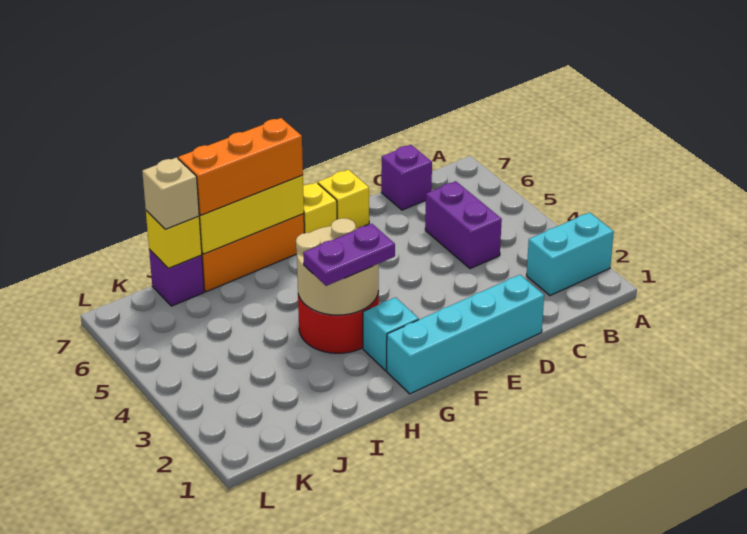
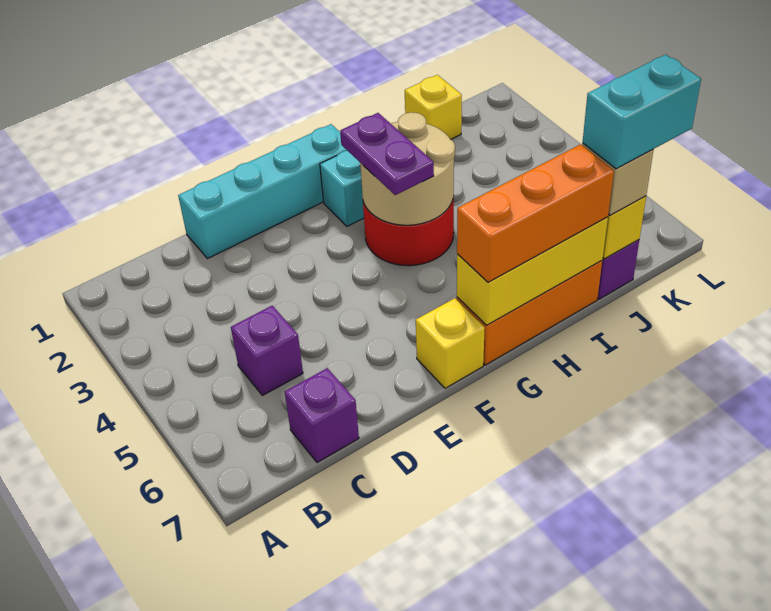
cyan brick A2:B2 level 1 -> cyan brick J7:K7 level 4
purple brick C4:C5 level 1 -> purple brick C5 level 1
yellow brick E7 level 1 -> yellow brick J1 level 1
purple plate G3:H3 level 3 -> purple plate G3:G4 level 3

